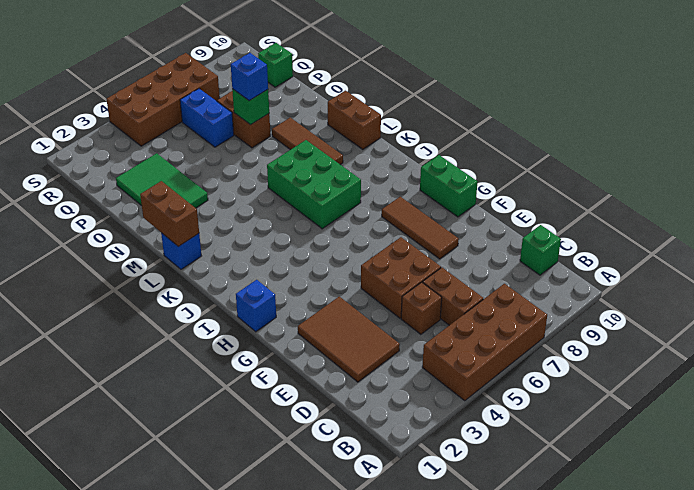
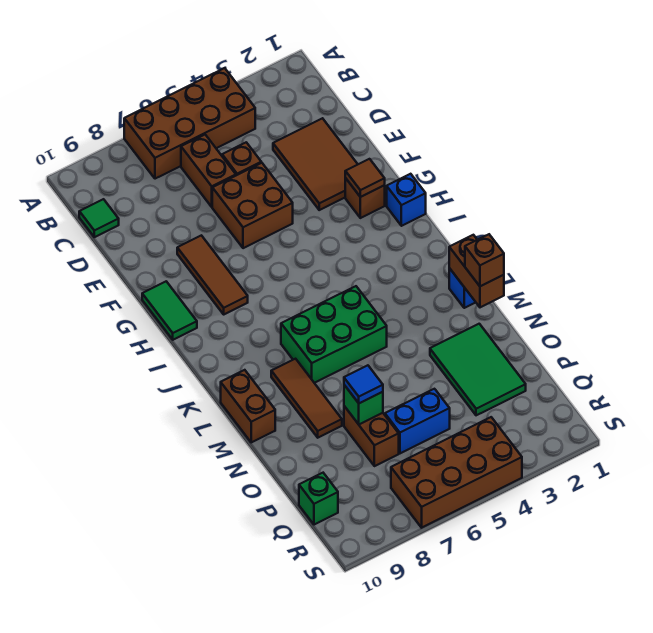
green brick C10 level 1 -> green tile C10 level 1
none -> brown brick G2 level 1
none -> brown tile G2 level 2
green brick G10:H10 level 1 -> green tile G10:H10 level 1
green brick J6:L7 level 1 -> green brick K5:L7 level 1
none -> brown brick M1 level 3
blue brick O7 level 3 -> blue tile O7 level 3
blue brick P6:Q6 level 1 -> blue brick P5:P6 level 1

